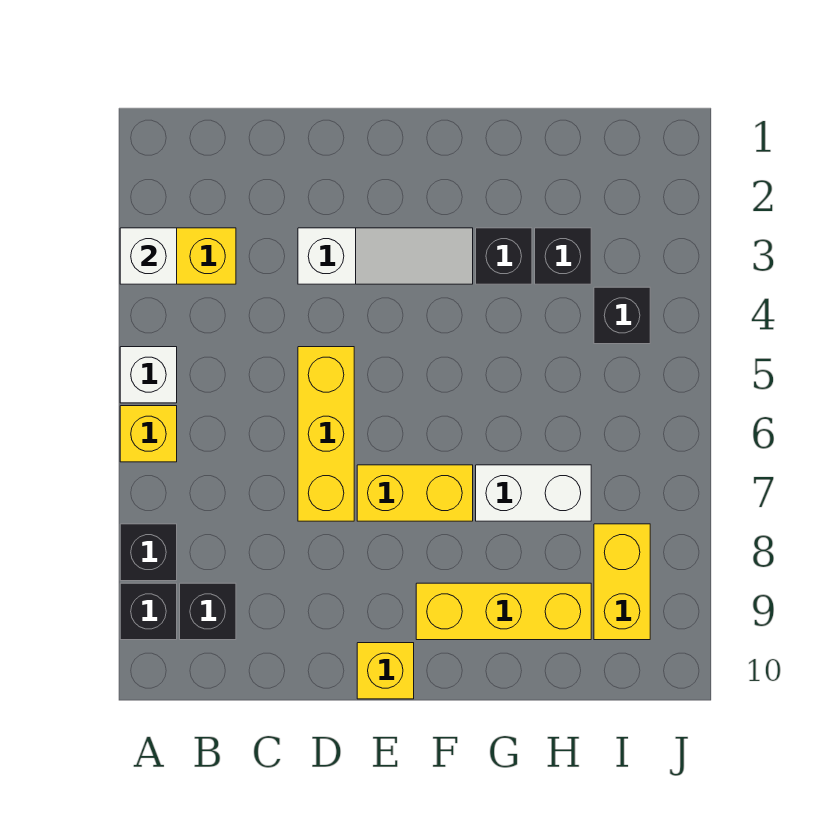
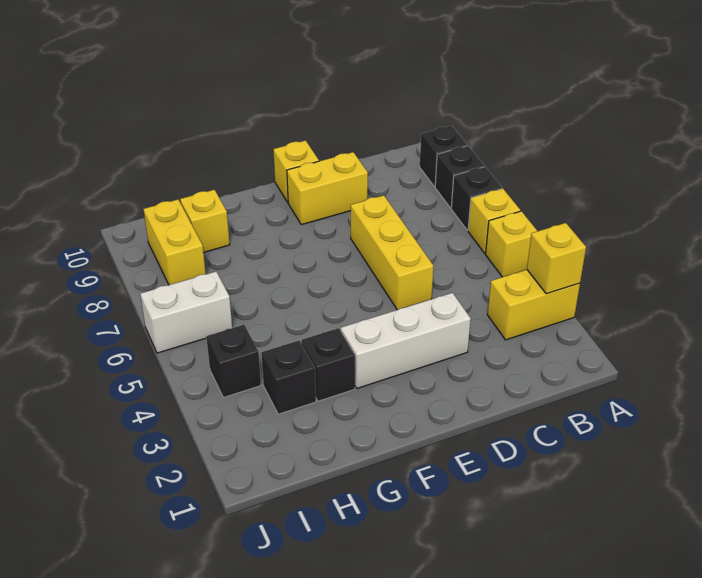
white brick A3 level 2 -> yellow brick A3 level 2
white brick A5 level 1 -> yellow brick A5 level 1
black brick B9 level 1 -> black brick A7 level 1
white slope D3:F3 level 1 top D -> white brick D3:F3 level 1
yellow brick E7:F7 level 1 -> yellow brick D9:E9 level 1
yellow brick F9:H9 level 1 -> yellow brick H9 level 1
white brick G7:H7 level 1 -> white brick I6:J6 level 1

